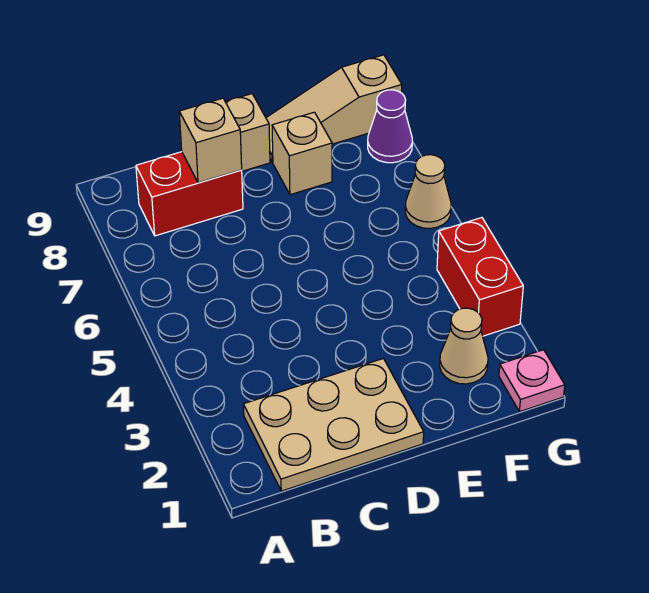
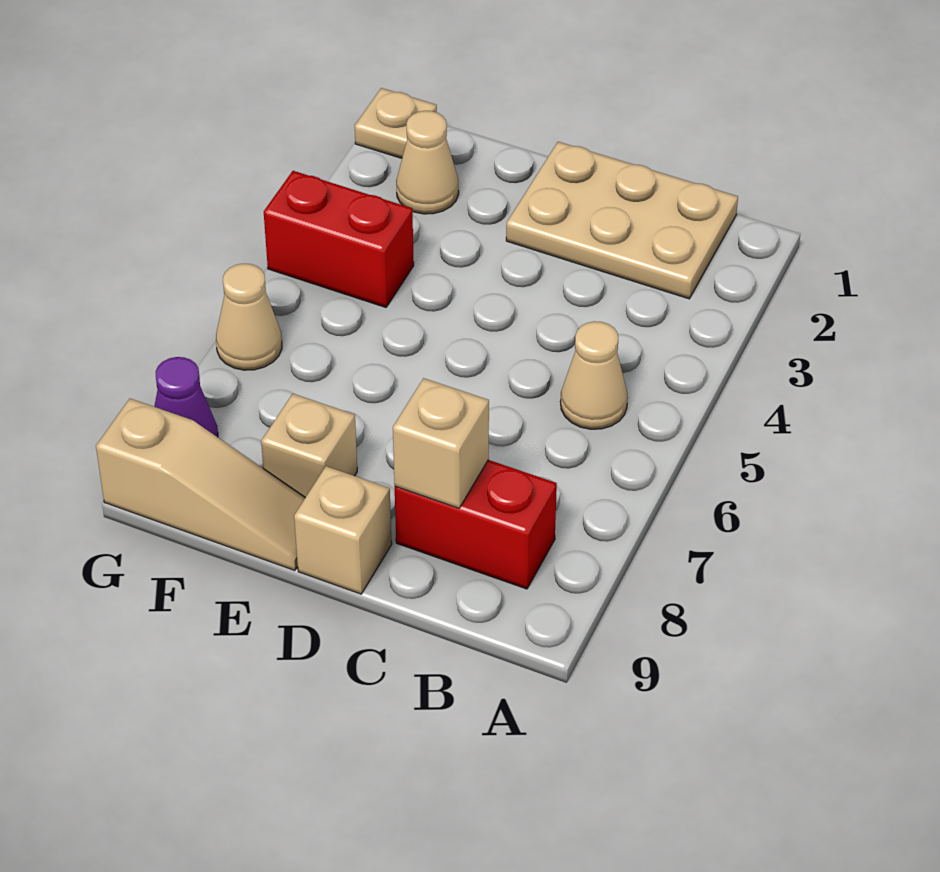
none -> tan cone B5 level 1
pink plate G1 level 1 -> tan plate G1 level 1
red brick G3:G4 level 1 -> red brick F4:G4 level 1

